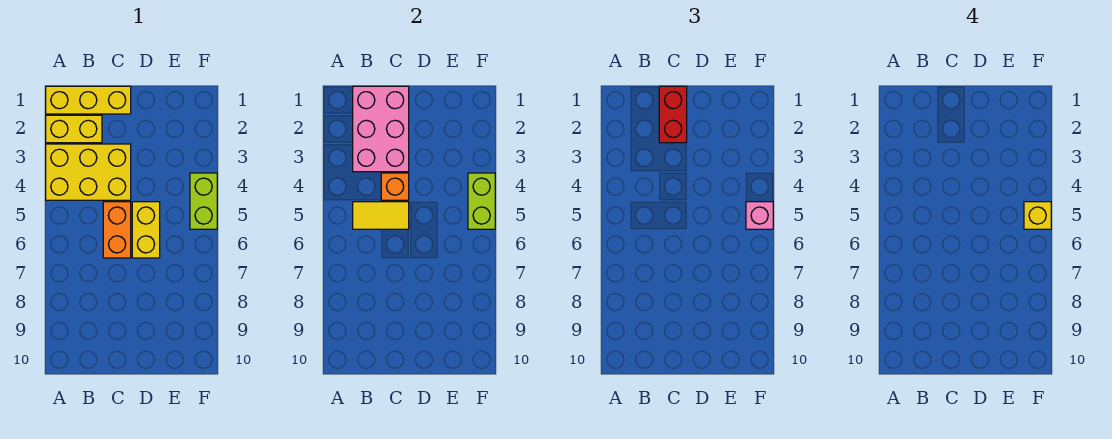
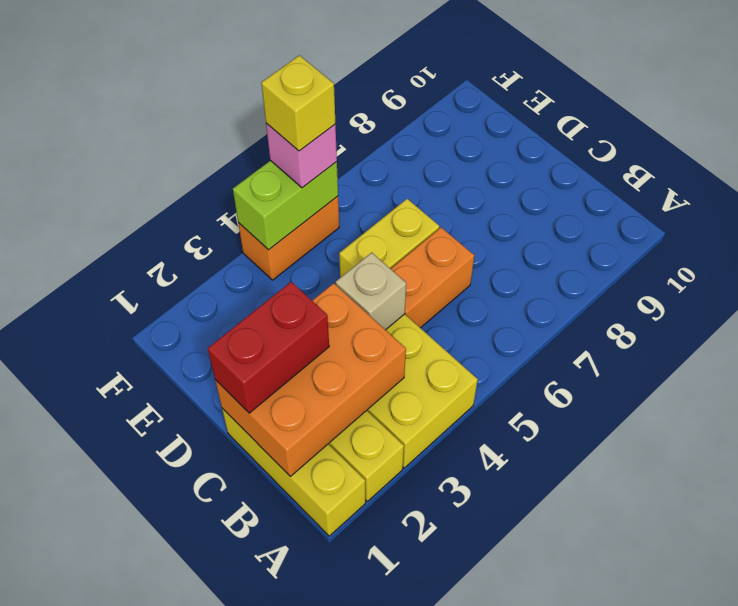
pink brick B1:C3 level 2 -> orange brick B1:C3 level 2
yellow tile B5:C5 level 2 -> none
orange brick C4 level 2 -> tan brick C4 level 2
lime brick F4:F5 level 1 -> orange brick F4:F5 level 1

